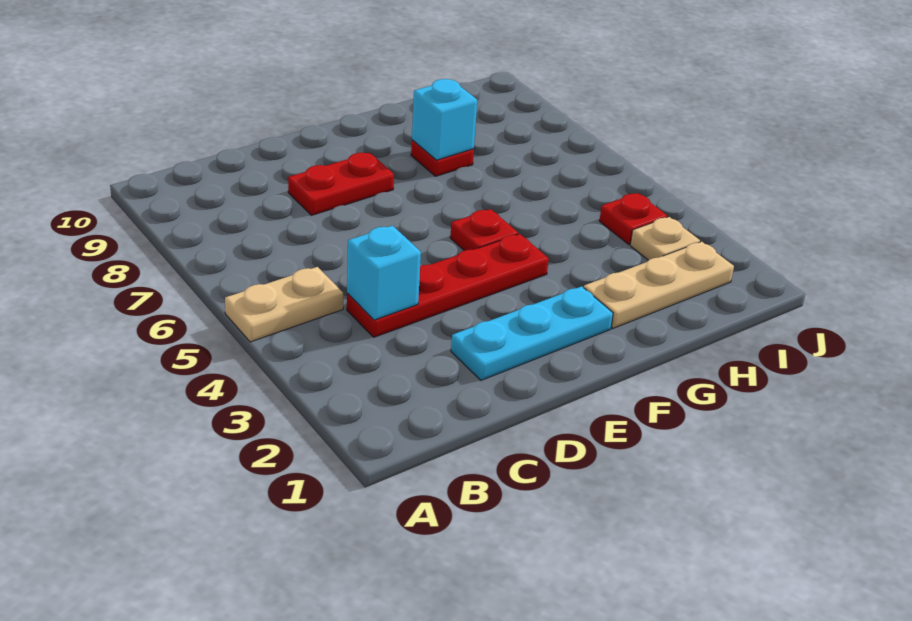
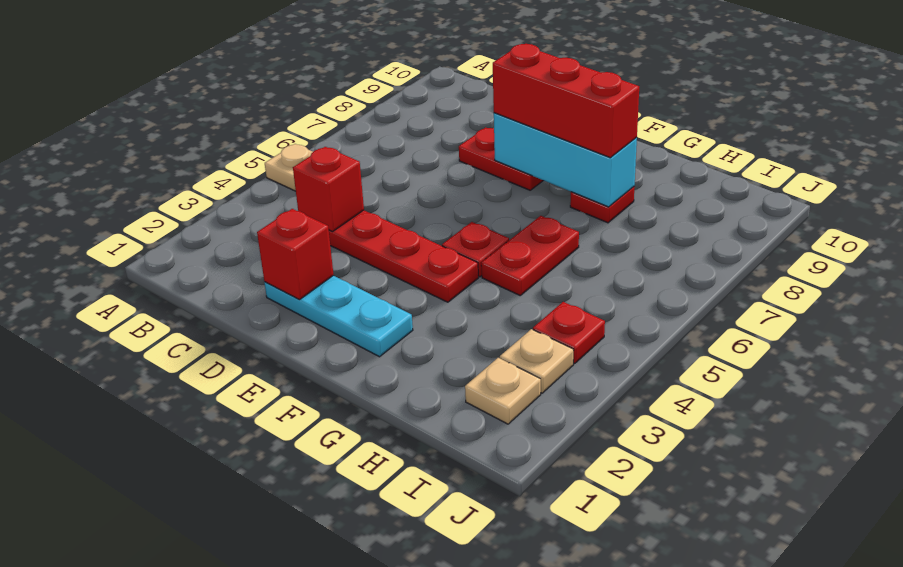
cyan brick C4 level 2 -> red brick C4 level 2
none -> red brick D2 level 2
none -> red brick E8:G8 level 3
tan plate G2:I2 level 1 -> tan plate I2 level 1
none -> red plate G5:G6 level 1
cyan brick G8 level 2 -> cyan brick E8:G8 level 2

